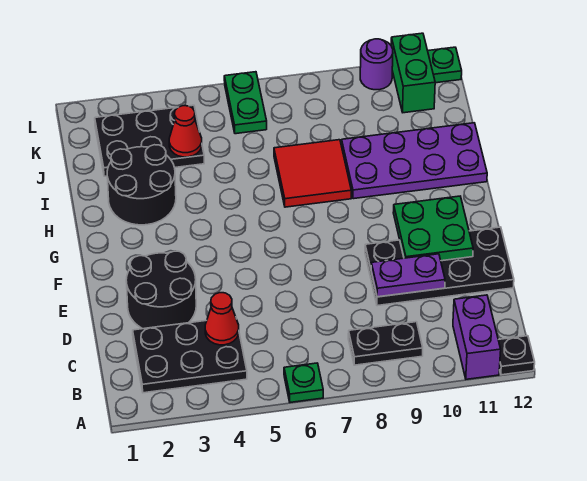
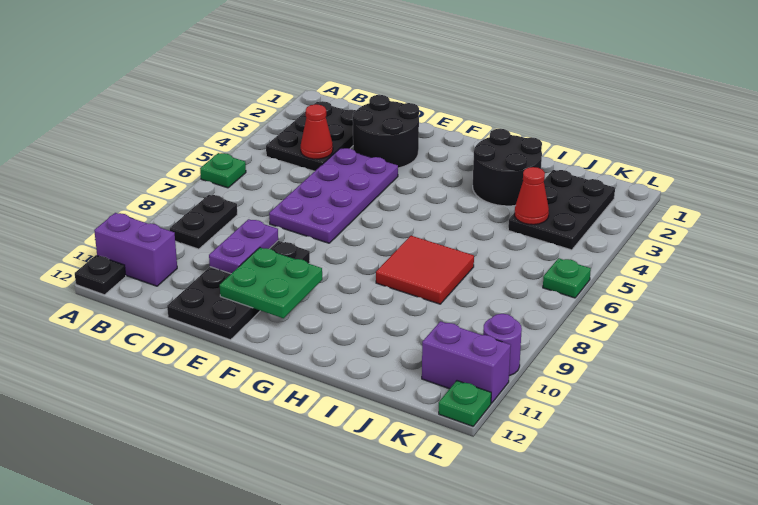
purple plate H9:I12 level 1 -> purple plate D4:E7 level 1
green plate K6:L6 level 1 -> green plate L6 level 1
green brick K11:L11 level 1 -> purple brick K11:L11 level 1

